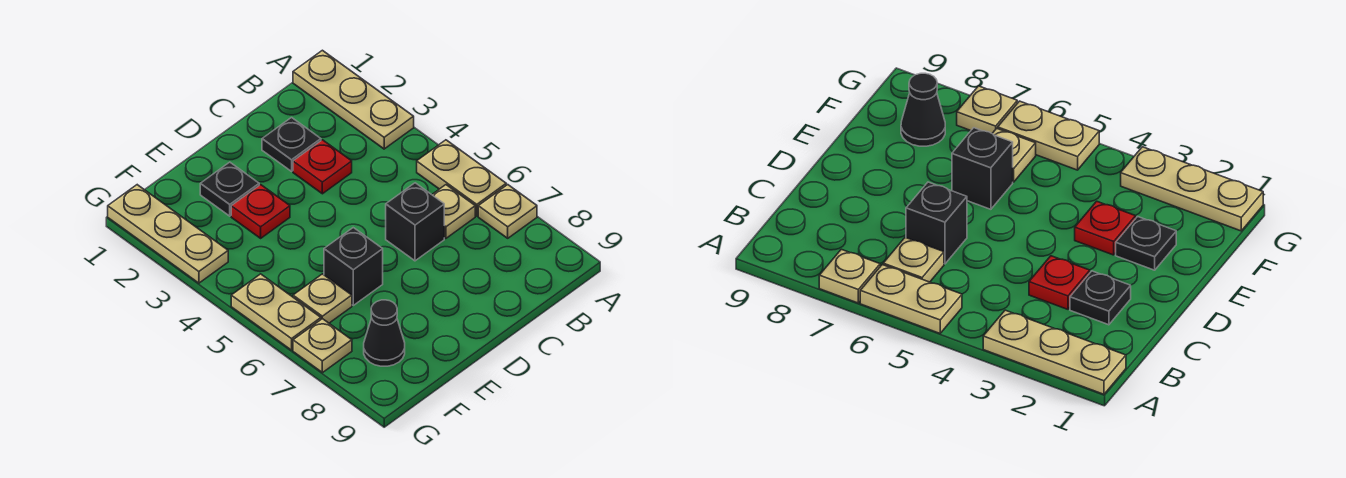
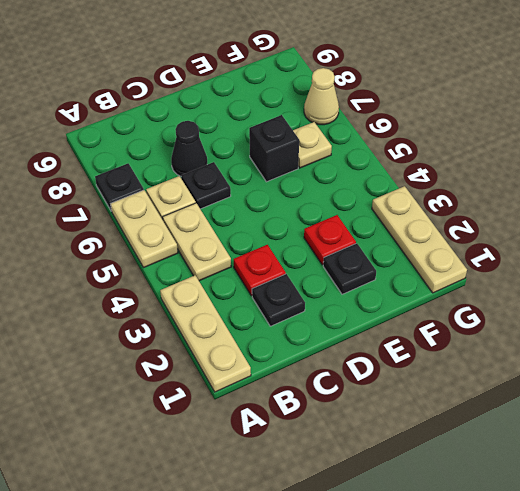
tan plate A7 level 1 -> black plate A7 level 1
black brick C6 level 1 -> black plate C6 level 1
black cone F8 level 1 -> black cone C7 level 1
tan plate G5:G6 level 1 -> tan plate B4:B5 level 1
tan plate G7 level 1 -> tan cone G7 level 1

